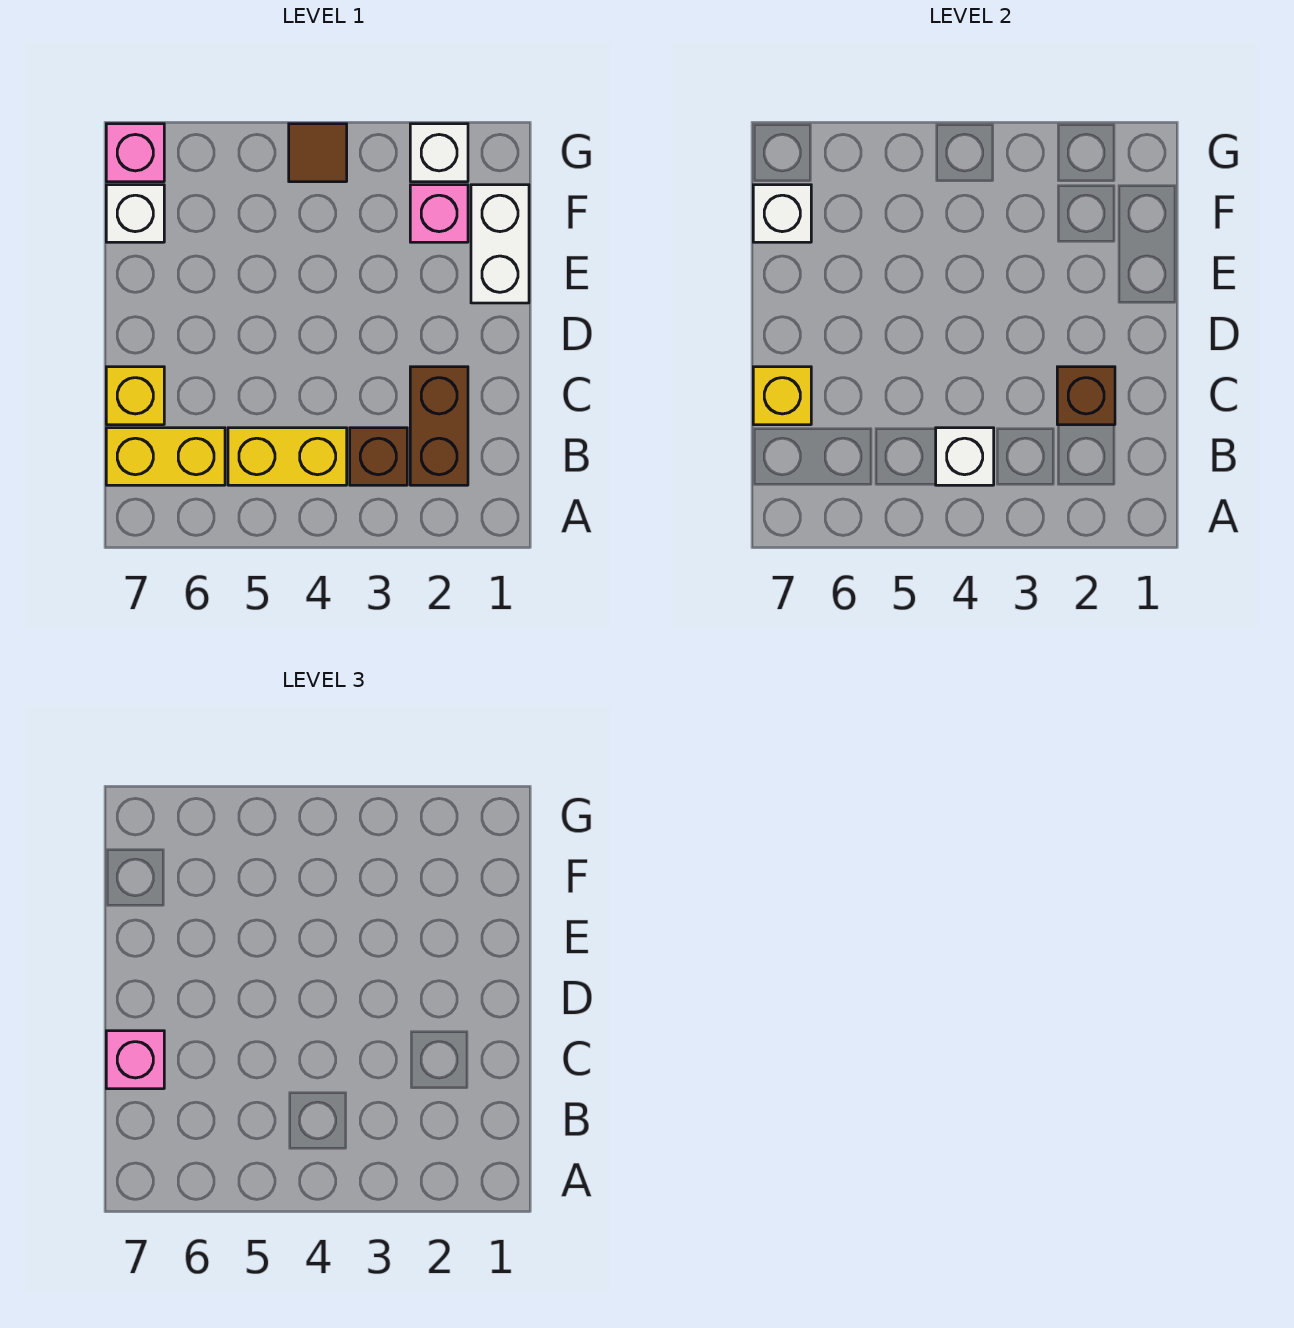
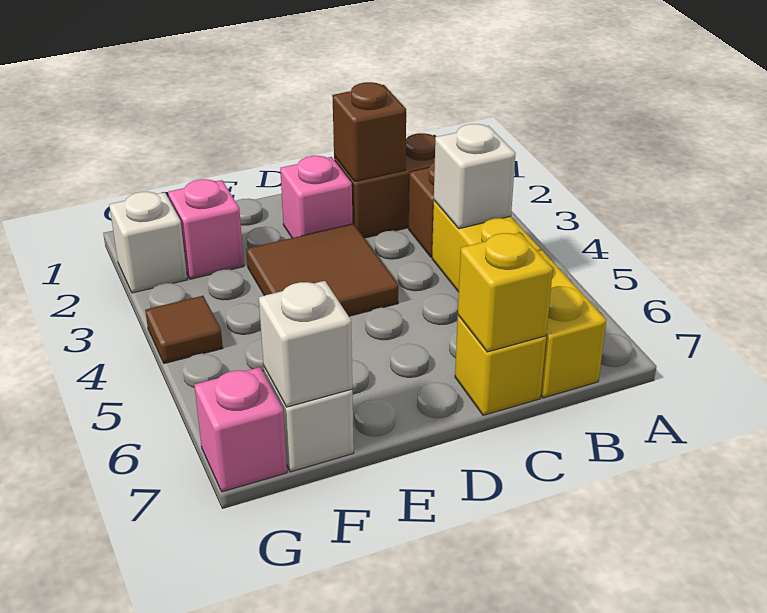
pink brick C7 level 3 -> pink brick D2 level 1
none -> brown tile D3:E4 level 1
white brick E1:F1 level 1 -> none

